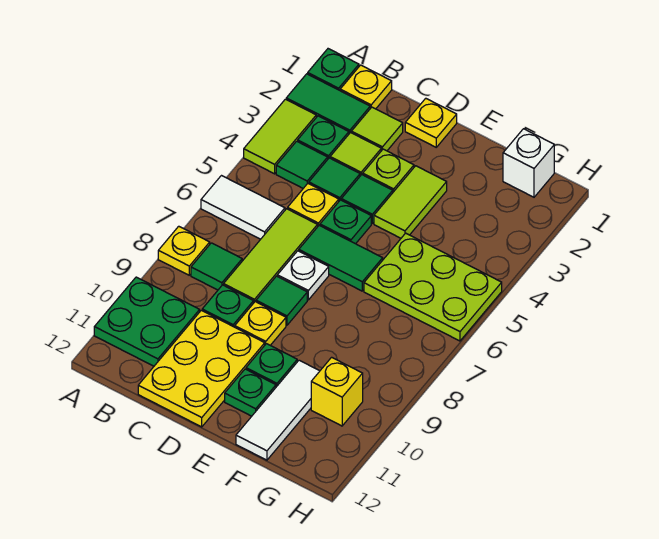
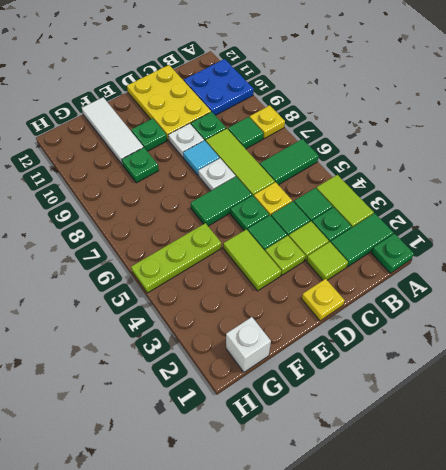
white tile A6:B6 level 1 -> green tile A6:B6 level 1
green plate A10:B11 level 1 -> blue plate A10:B11 level 1
yellow plate B1 level 1 -> none
green tile D8 level 1 -> cyan tile D8 level 1
yellow plate D9 level 1 -> white plate D9 level 1
green plate E11 level 1 -> green plate F9 level 1
lime plate F5:H6 level 1 -> lime plate F5:H5 level 1
yellow brick G10 level 1 -> none

